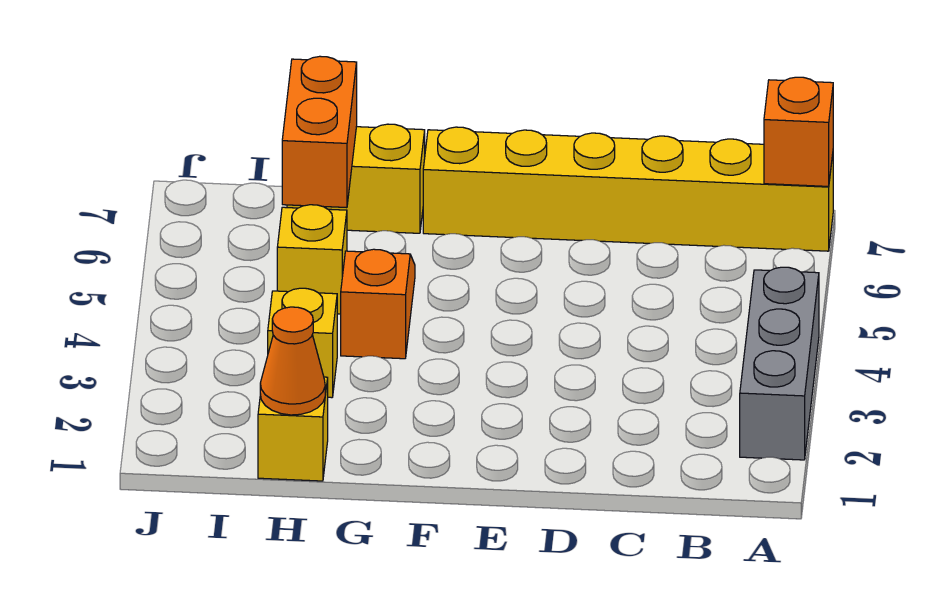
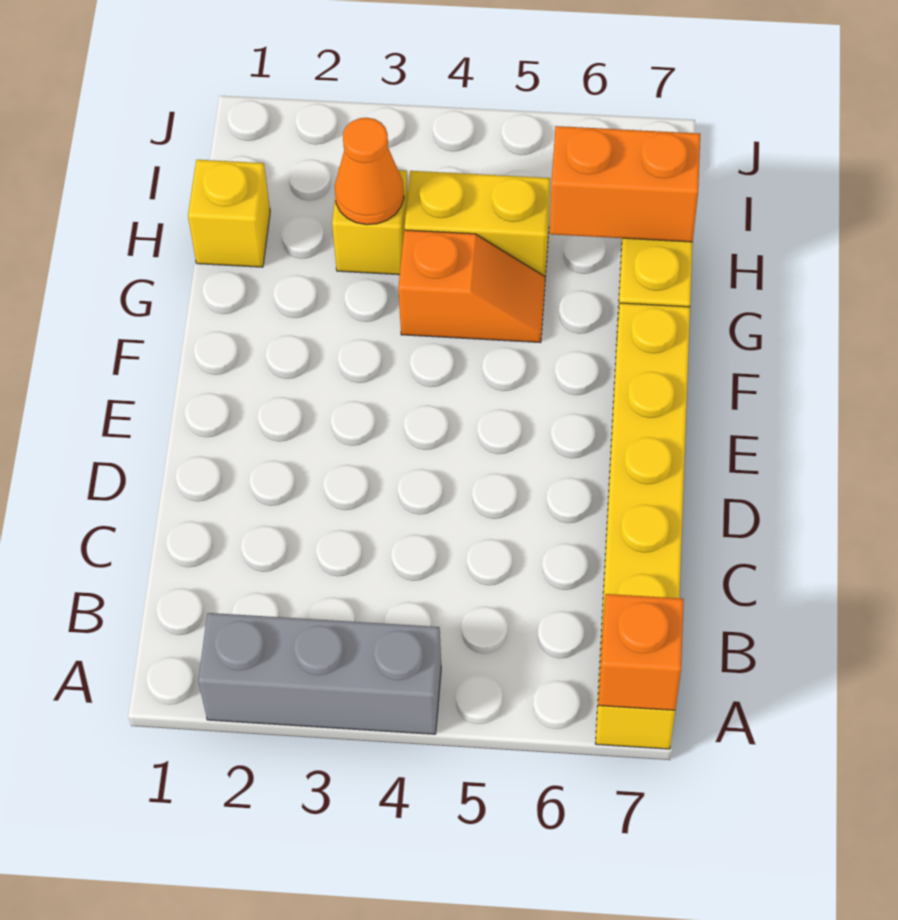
orange cone H1 level 2 -> orange cone H3 level 2
yellow brick H5 level 1 -> yellow brick H4:H5 level 1

